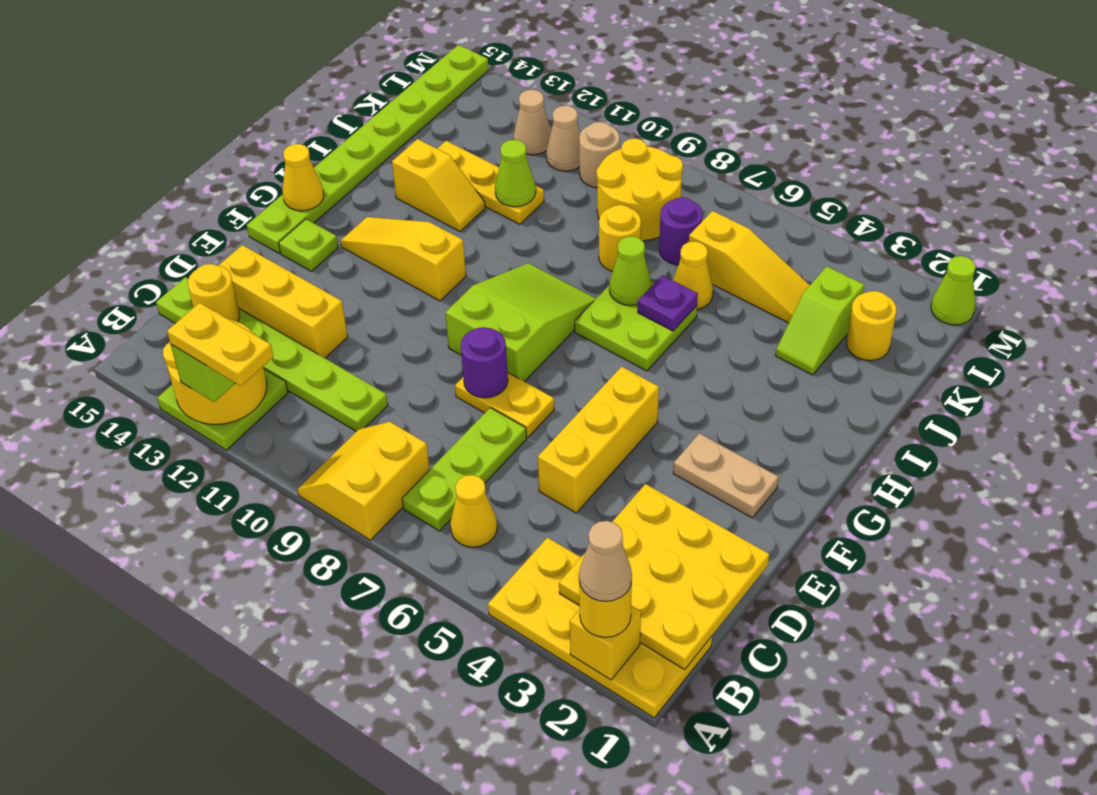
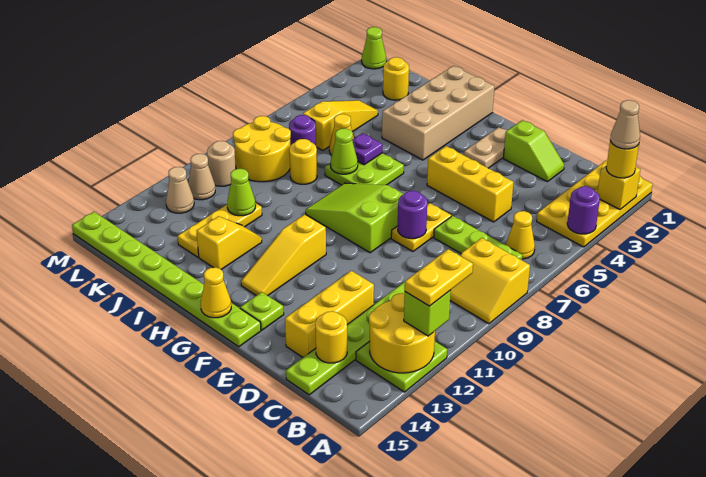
none -> purple round brick A4 level 2
yellow plate B1:D3 level 2 -> none
none -> tan brick H1:I4 level 1
lime slope J3:K3 level 1 top K -> lime slope D2:E2 level 1 top E

